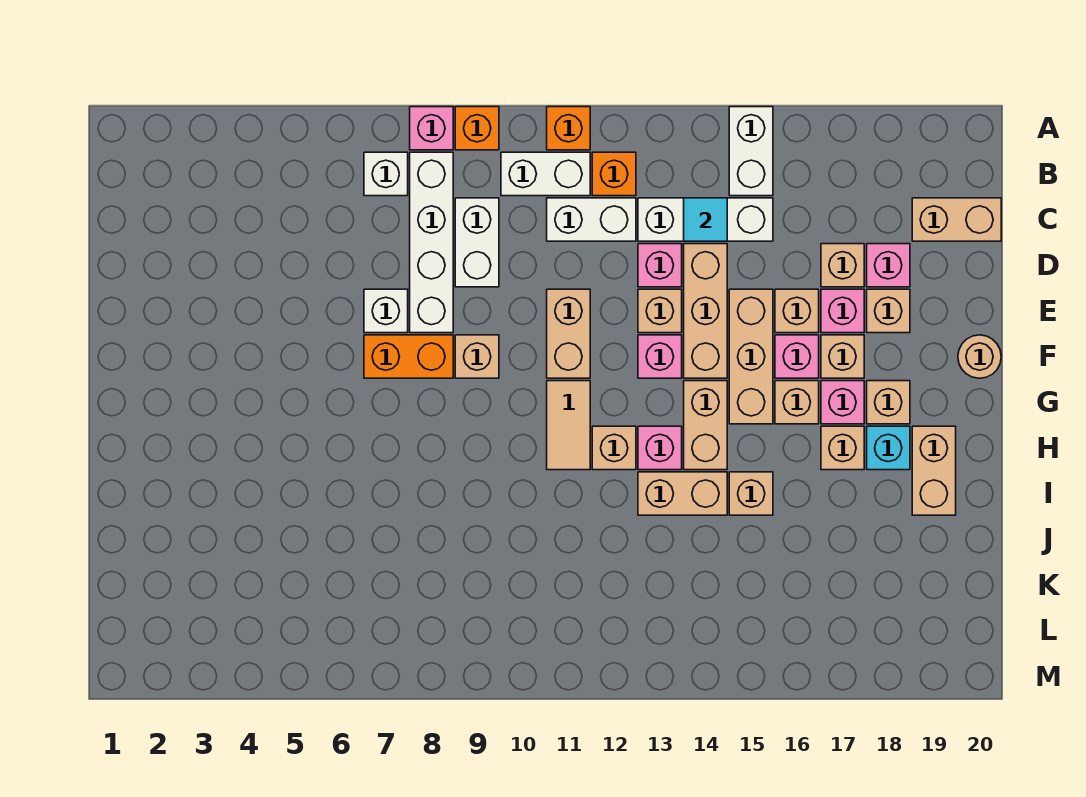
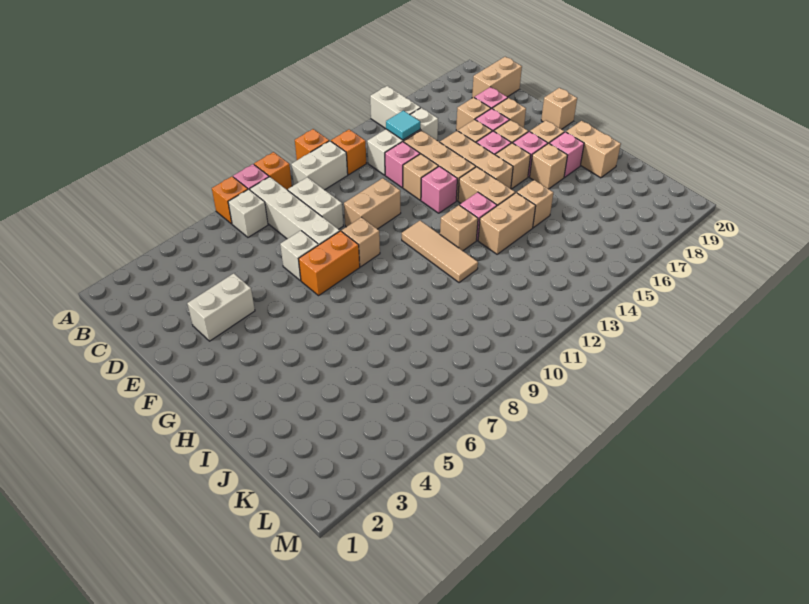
none -> orange brick A7 level 1
white brick C11:C12 level 1 -> white brick E3:E4 level 1
tan brick E11:F11 level 1 -> tan brick E10:E11 level 1
tan round brick F20 level 1 -> tan brick F20 level 1
tan tile G11:H11 level 1 -> tan tile G11:I11 level 1
cyan brick H18 level 1 -> pink brick H18 level 1

